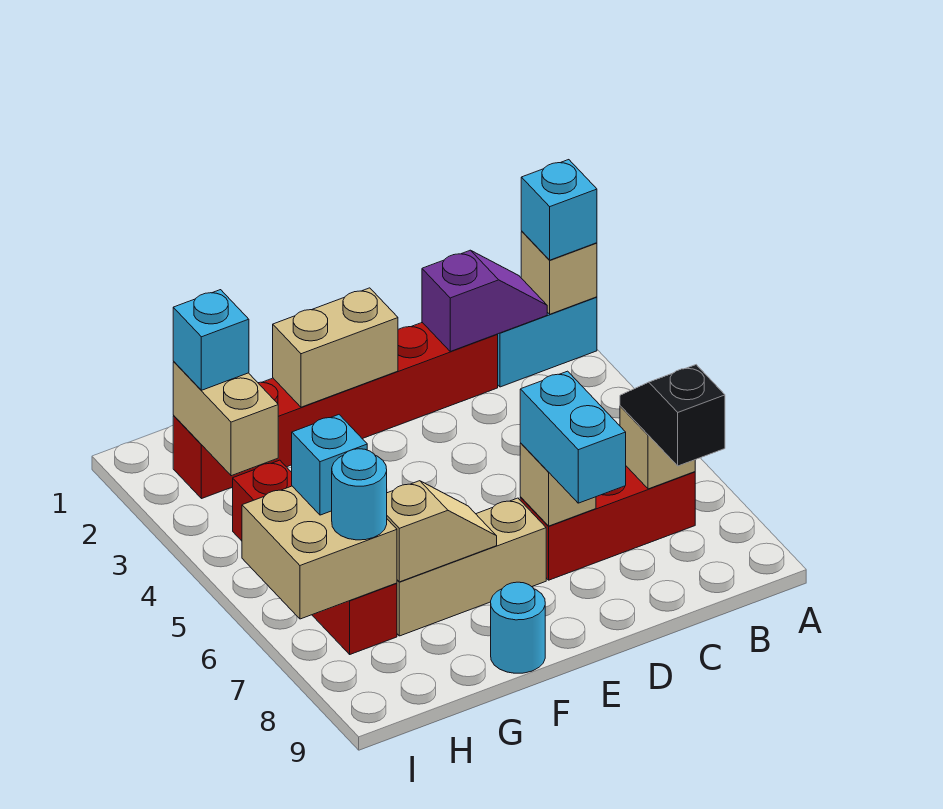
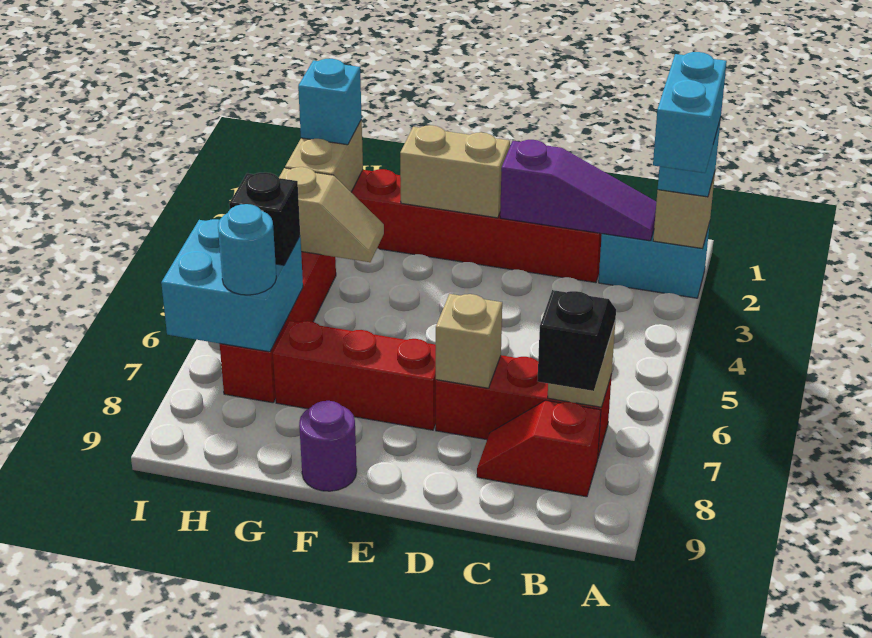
purple slope B2:C2 level 2 top C -> purple slope B2:D2 level 2 top D
none -> red slope B8:C8 level 1 top B
cyan brick D7:D8 level 3 -> cyan brick A2:A3 level 4
tan brick E7:G7 level 1 -> red brick E7:G7 level 1
tan slope F7:G7 level 2 top G -> tan slope G4:H4 level 2 top H
cyan round brick F9 level 1 -> purple round brick F9 level 1
tan brick H6:I7 level 2 -> cyan brick H6:I7 level 2
cyan brick H6 level 3 -> black brick H6 level 3

